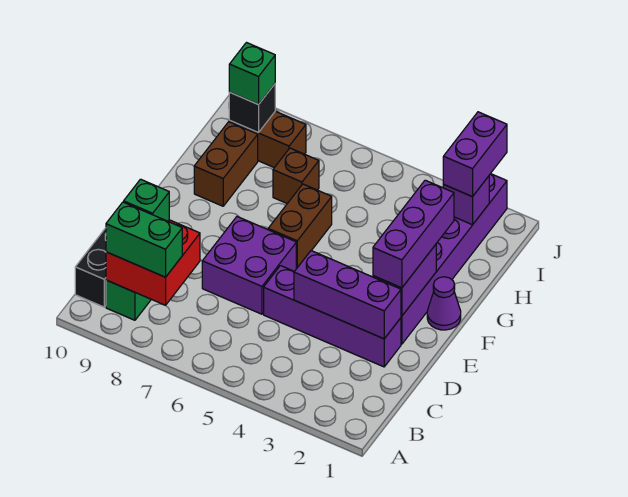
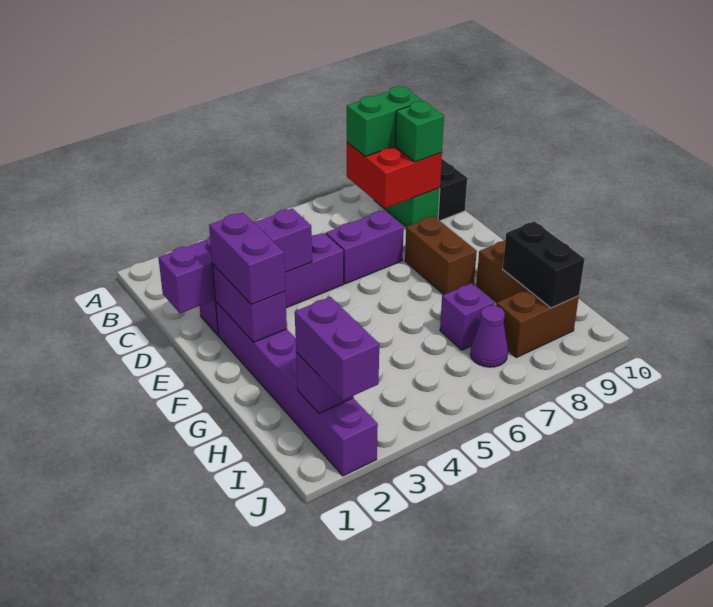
purple brick D2:D4 level 2 -> purple brick D1:D4 level 2
purple brick D6:E7 level 1 -> purple brick D6:D7 level 1
purple brick E2:G2 level 3 -> purple brick E2:F2 level 3
purple cone F1 level 1 -> purple cone I7 level 1
brown brick F6:G6 level 1 -> brown brick E8:F8 level 1
brown brick H7 level 1 -> purple brick H7 level 1
black brick I9 level 2 -> black brick H9:I9 level 2
green brick I9 level 3 -> none

